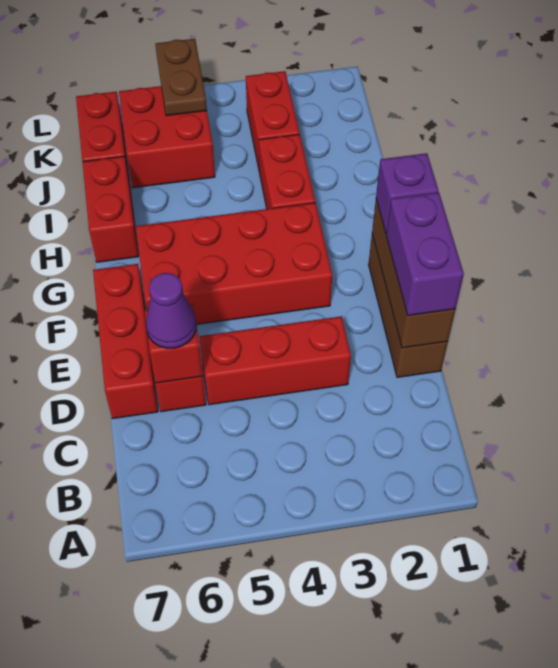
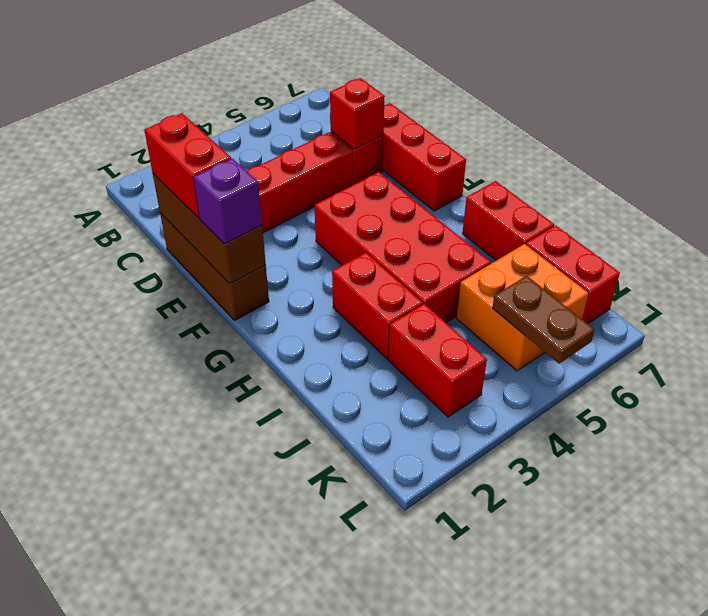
purple brick D1:E1 level 3 -> red brick D1:E1 level 3
purple cone D6 level 3 -> none
red brick F3:G6 level 1 -> red brick F4:I5 level 1
red brick J5:K6 level 1 -> orange brick J5:K6 level 1

